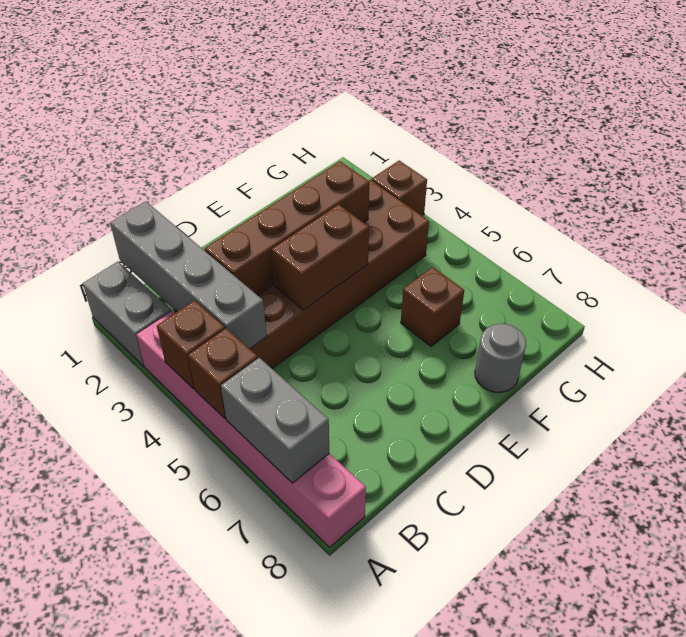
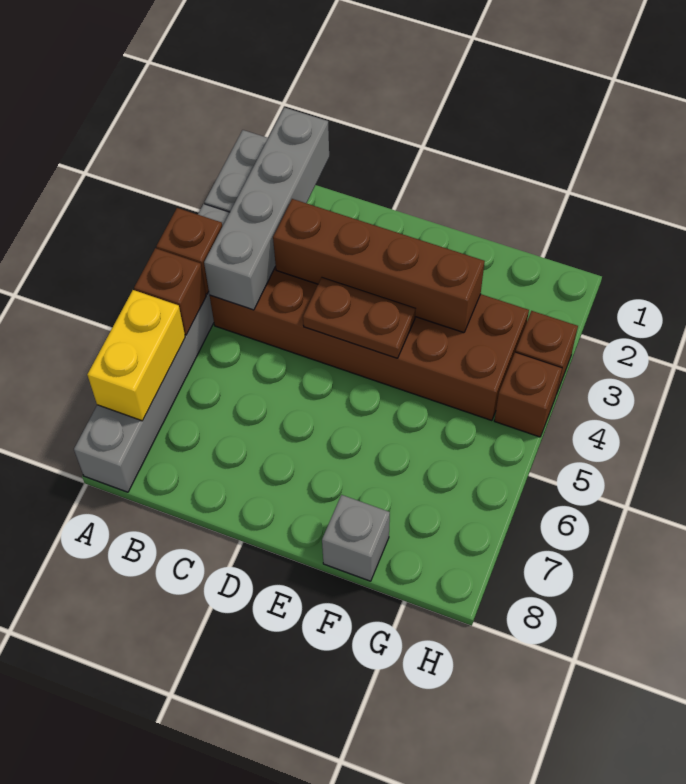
pink brick A3:A8 level 1 -> grey brick A3:A8 level 1
grey brick A6:A7 level 2 -> yellow brick A6:A7 level 2
brown brick D4:E4 level 2 -> brown plate D4:E4 level 2
brown brick F6 level 1 -> brown brick H4 level 1
grey round brick F8 level 1 -> grey brick F8 level 1

